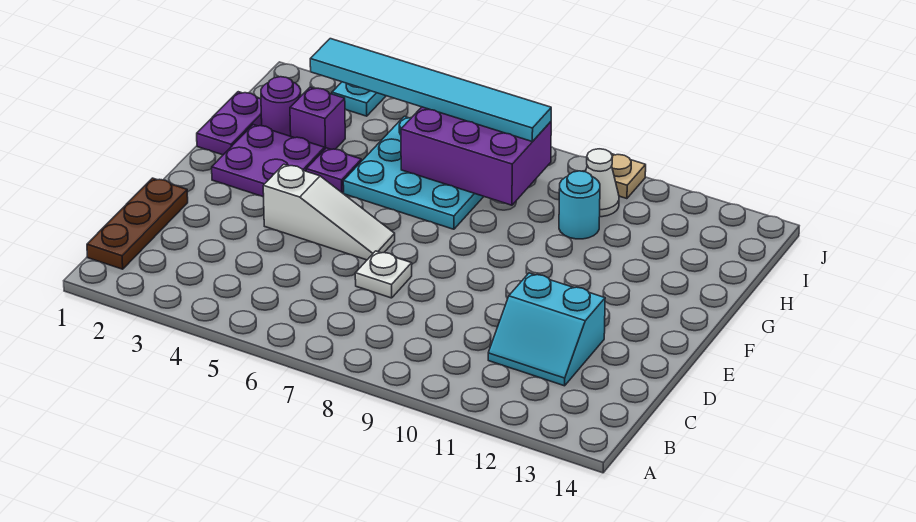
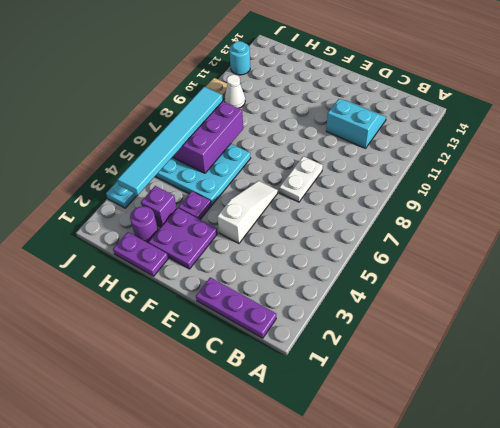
brown plate B1:D1 level 1 -> purple plate B1:D1 level 1
cyan slope C11:D12 level 1 top D -> cyan slope C11:D12 level 1 top 11
white plate D7 level 1 -> white plate D7:D8 level 1
cyan round brick H10 level 1 -> cyan round brick J12 level 1

